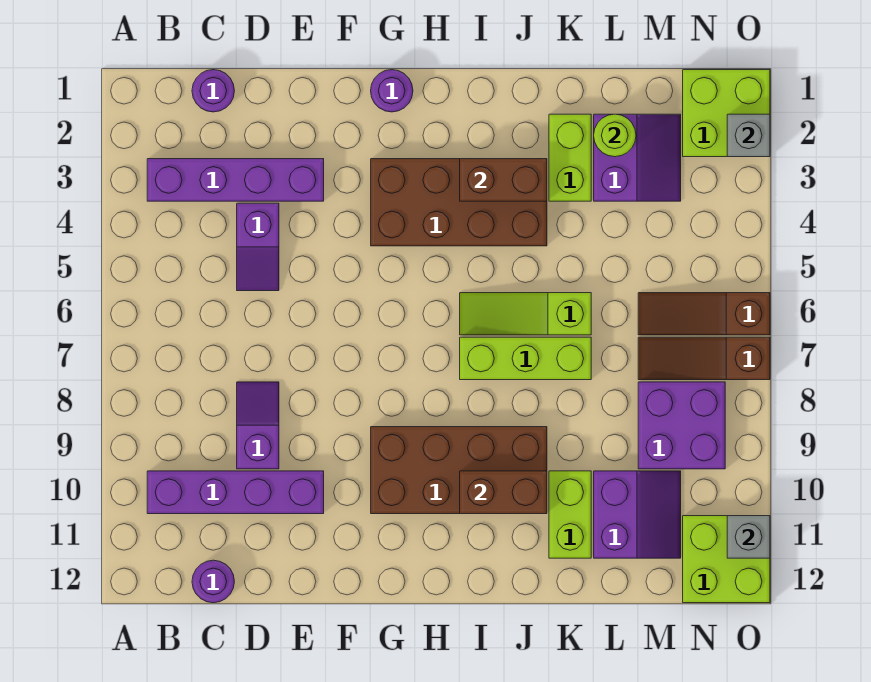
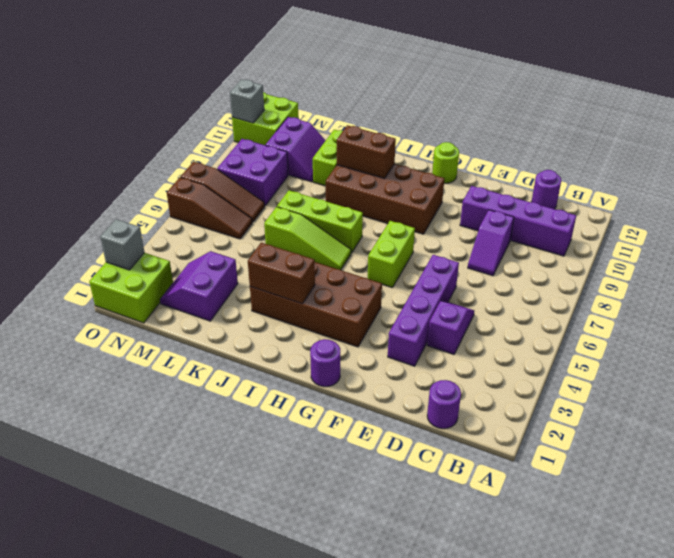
purple brick B3:E3 level 1 -> purple brick E3:E6 level 1
lime brick K2:K3 level 1 -> lime brick G6:G7 level 1
lime round brick L2 level 2 -> lime round brick G12 level 1
purple slope L10:M11 level 1 top L -> purple slope L10:M11 level 1 top M

